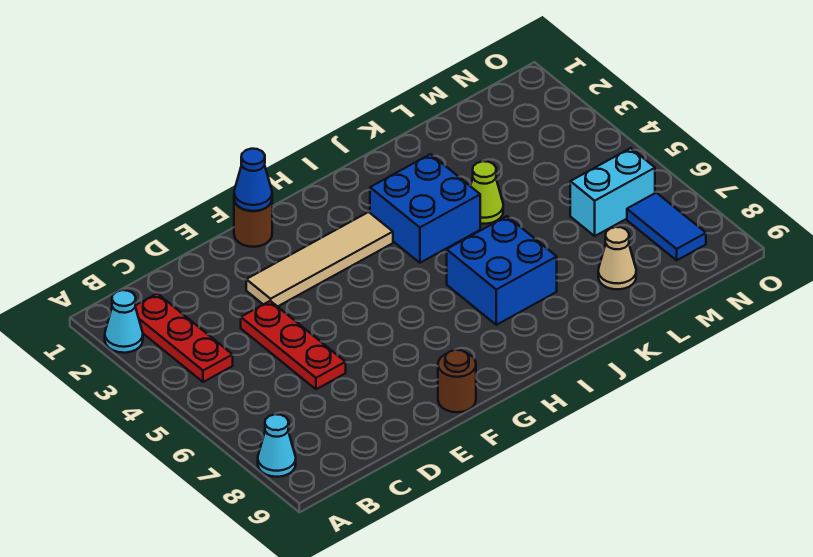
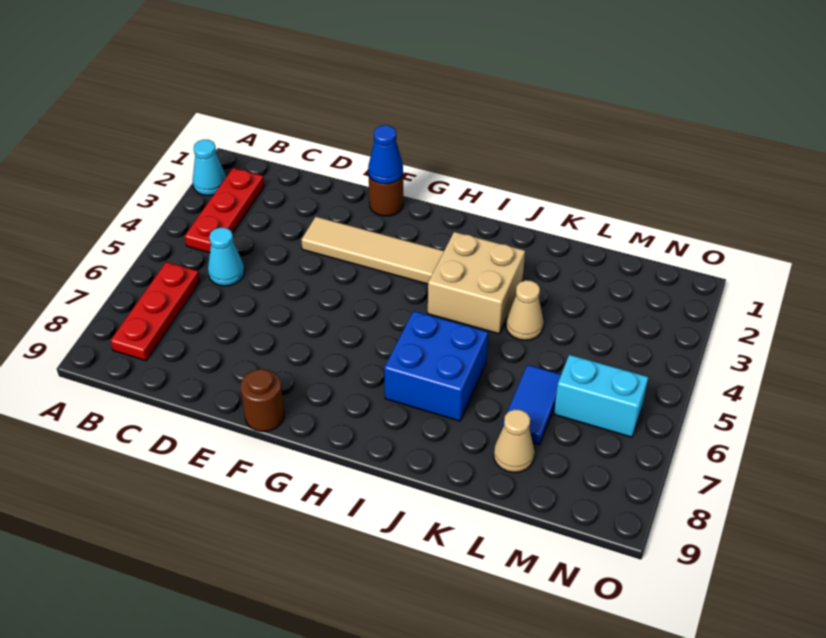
cyan cone A8 level 1 -> cyan cone C5 level 1
red plate D4:D6 level 1 -> red plate B6:B8 level 1
blue brick I3:J4 level 1 -> tan brick I3:J4 level 1
lime cone K4 level 1 -> tan cone K4 level 1
blue tile N7:N8 level 1 -> blue tile L6:L7 level 1

